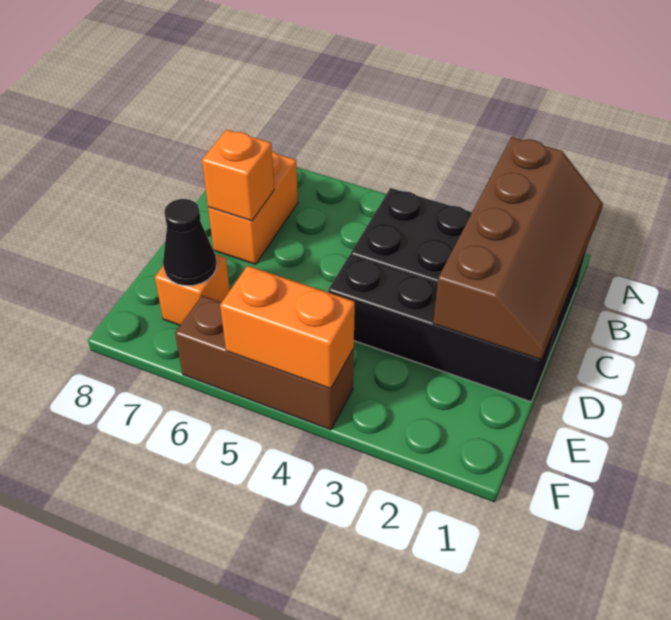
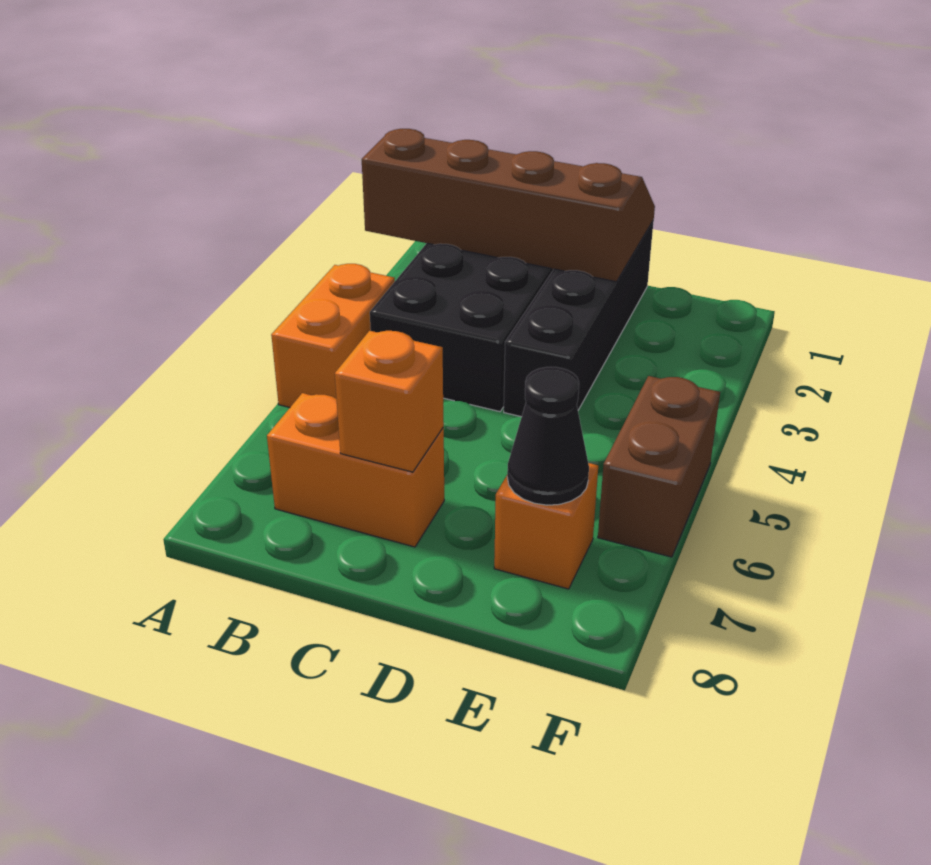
brown brick F4:F6 level 1 -> brown brick F5:F6 level 1
orange brick F4:F5 level 2 -> orange brick A4:A5 level 1

